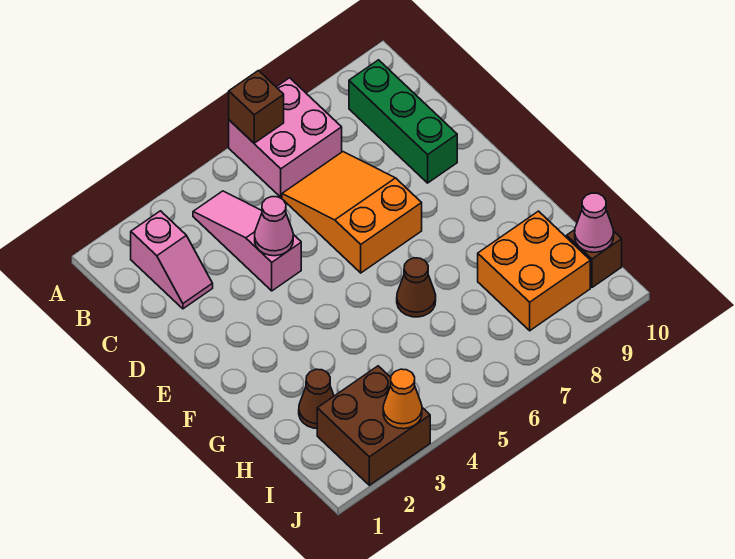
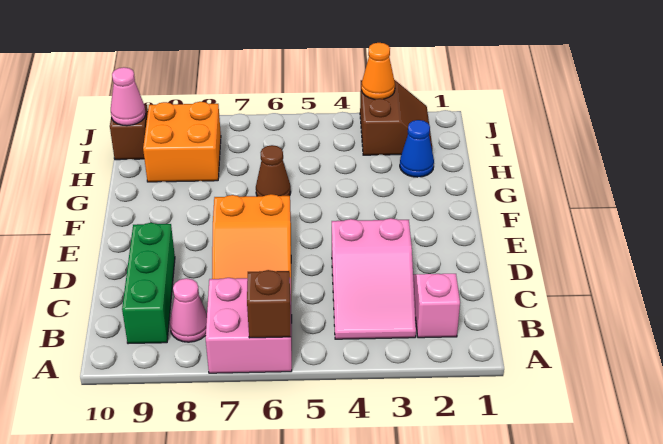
pink slope B4:D4 level 1 top D -> pink slope B3:D4 level 1 top D
pink cone D4 level 2 -> pink cone B8 level 1
brown cone H2 level 1 -> blue cone H2 level 1
brown brick I2:J3 level 1 -> brown slope I2:J3 level 1 top 3

